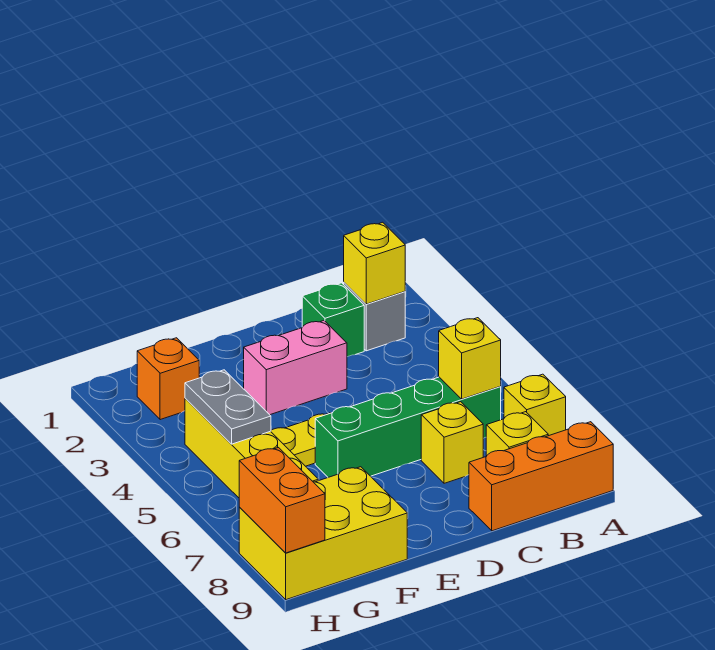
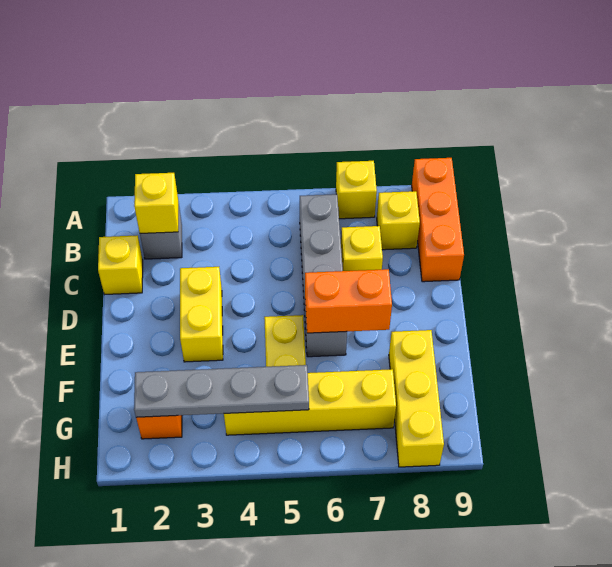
green brick B6:E6 level 1 -> grey brick B6:E6 level 1
yellow brick B6 level 2 -> yellow brick C1 level 1
green brick C2 level 1 -> none
pink brick D3:E3 level 1 -> yellow brick D3:E3 level 1
yellow brick F8:H9 level 1 -> yellow brick F8:H8 level 1
grey plate G4:G5 level 2 -> grey plate G2:G5 level 2
orange brick H8:H9 level 2 -> orange brick E6:E7 level 2

